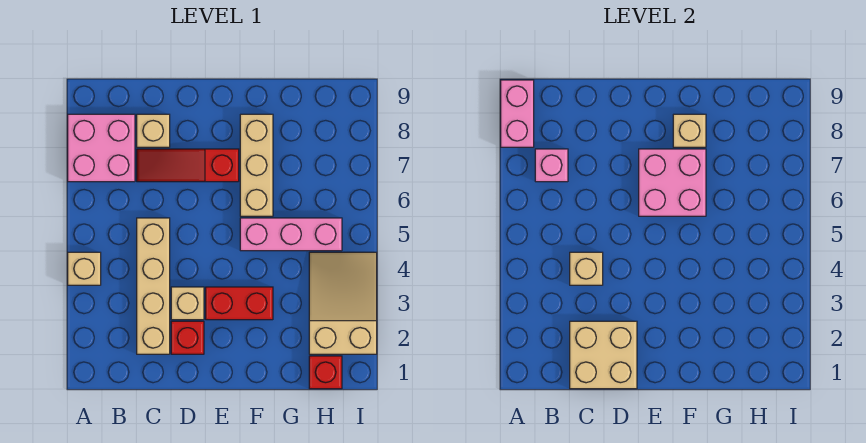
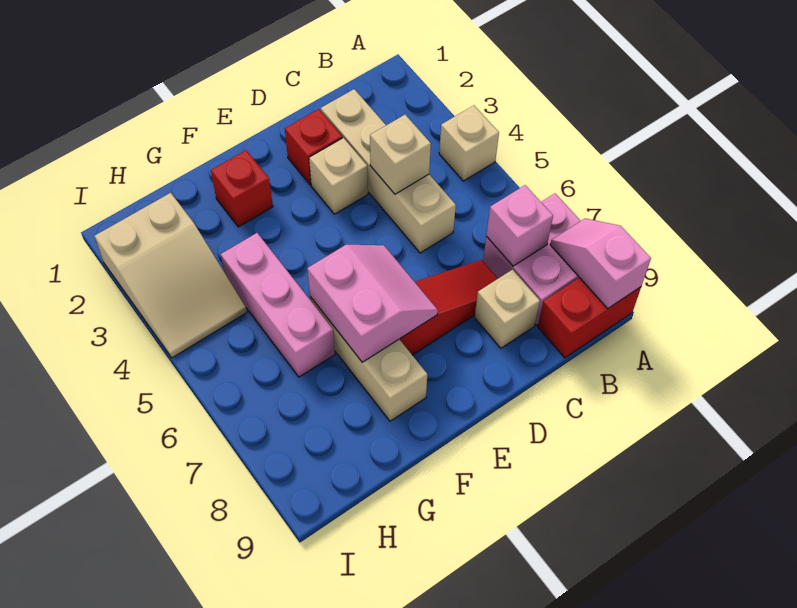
pink brick A8:A9 level 2 -> pink slope A8:A9 level 2 top 9
tan brick C1:D2 level 2 -> none
red brick E3:F3 level 1 -> red brick A9:B9 level 1
pink brick E6:F7 level 2 -> pink slope E6:F7 level 2 top F
pink brick F5:H5 level 1 -> pink brick G4:G6 level 1
tan brick F8 level 2 -> none
red brick H1 level 1 -> red brick F2 level 1

